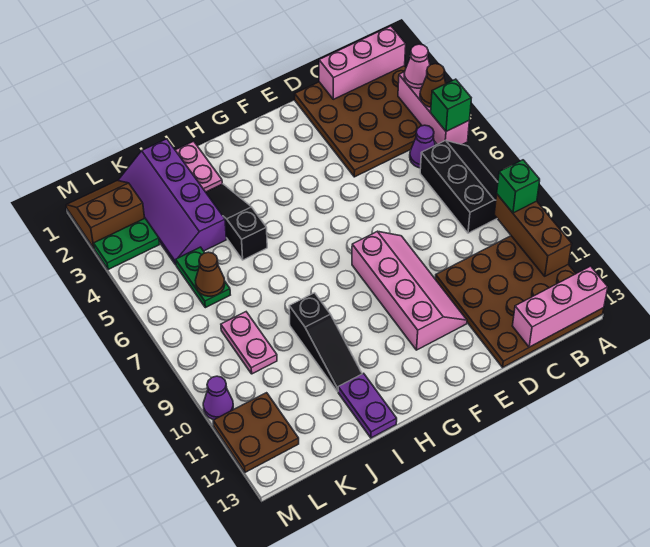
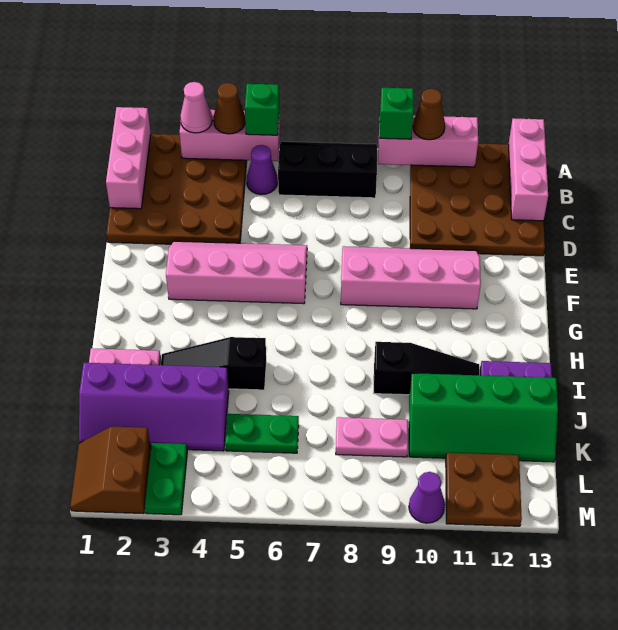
brown brick A9:A11 level 2 -> pink brick A9:A11 level 2
none -> pink slope E3:F6 level 1 top F
none -> green slope J10:K13 level 1 top J
brown cone K6 level 2 -> brown cone A10 level 3

